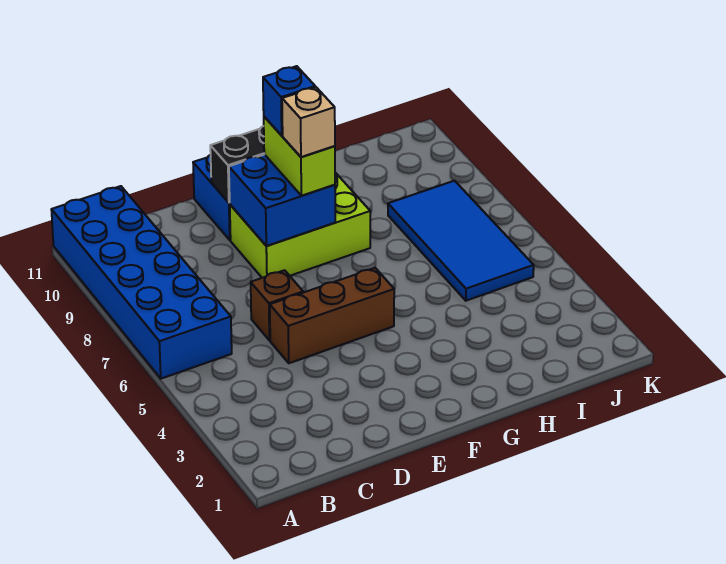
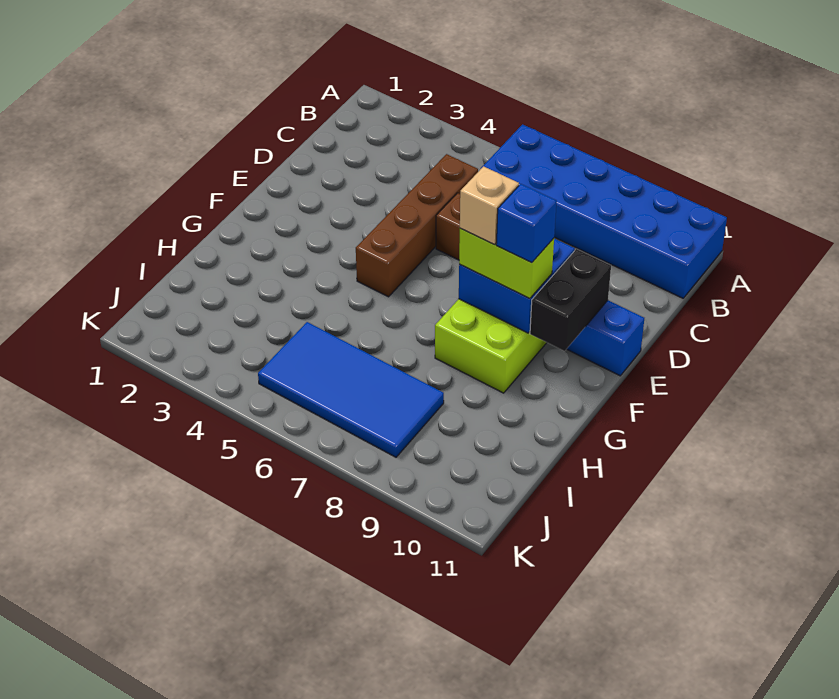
brown brick D5:F5 level 1 -> brown brick C5:F5 level 1

